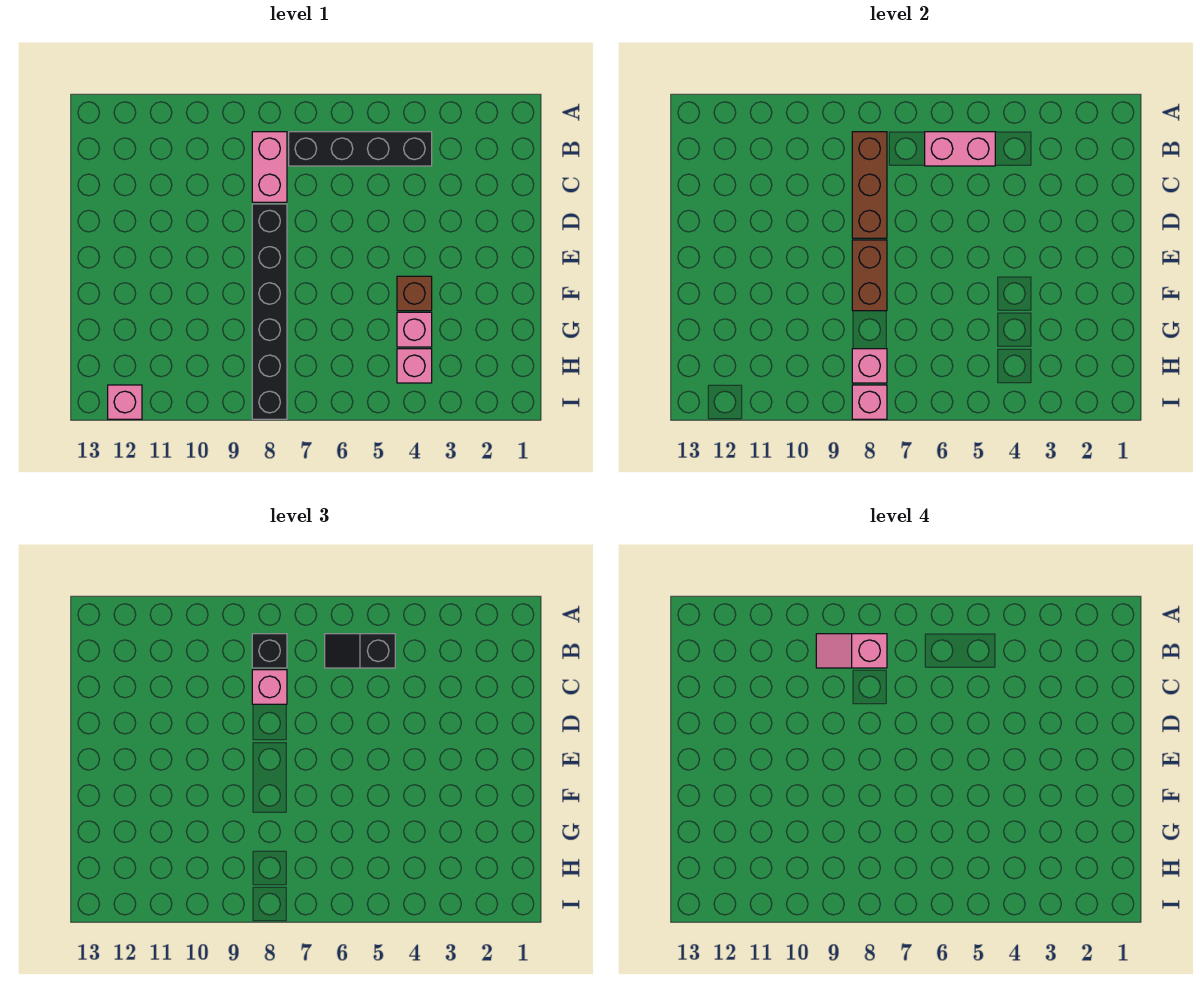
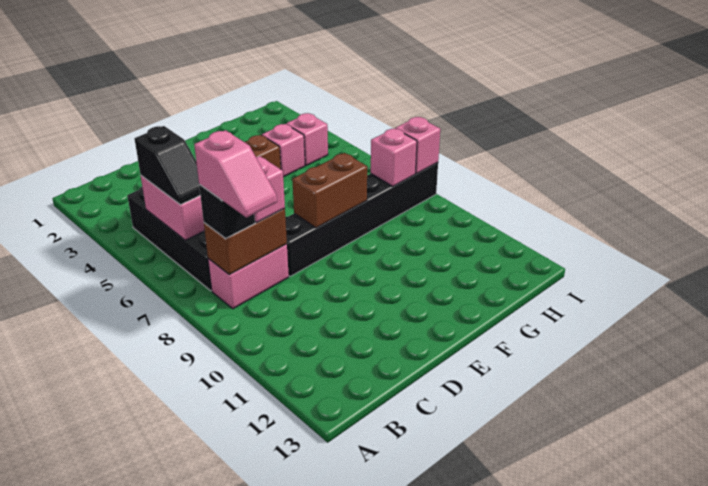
brown brick B8:D8 level 2 -> brown brick B8:C8 level 2
pink brick I12 level 1 -> none

